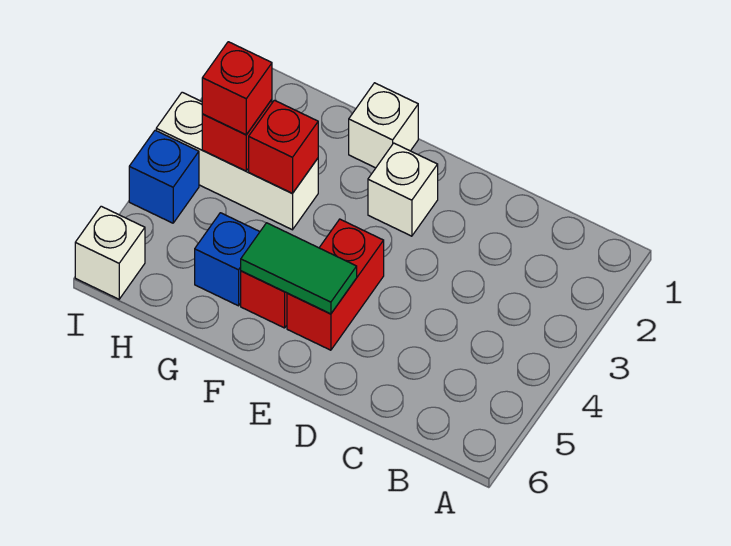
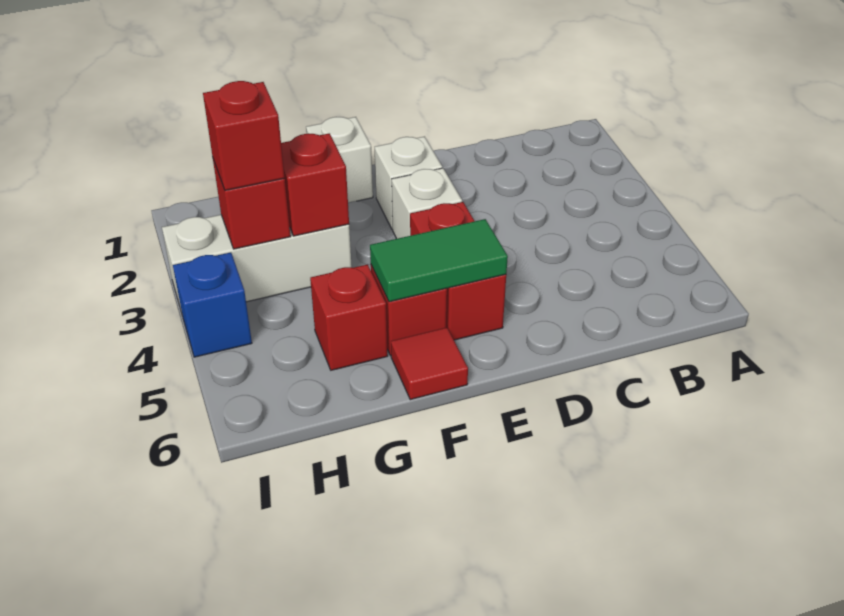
none -> red tile F6 level 1
blue brick G5 level 1 -> red brick G5 level 1
white brick I6 level 1 -> white brick E3 level 1

